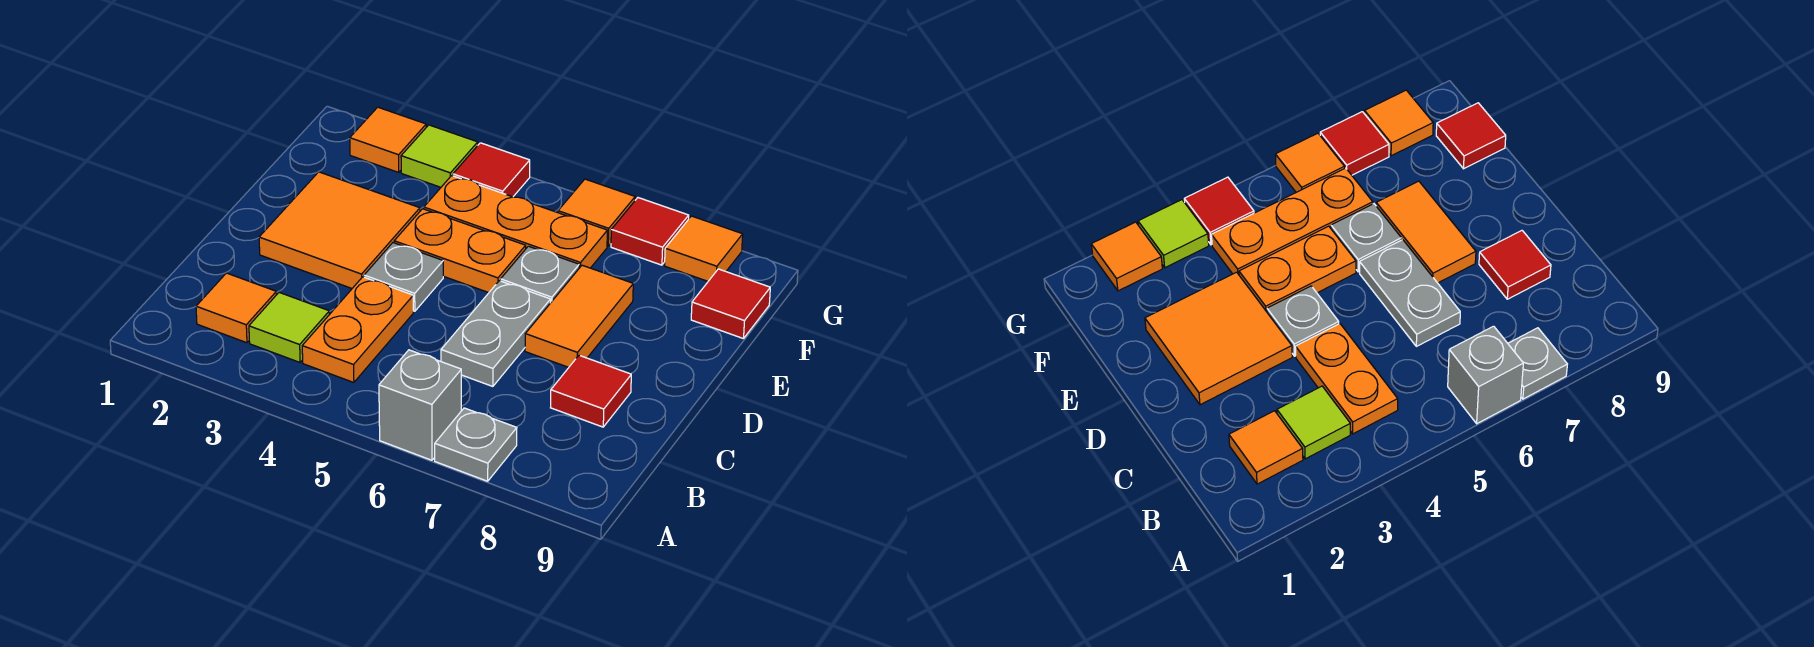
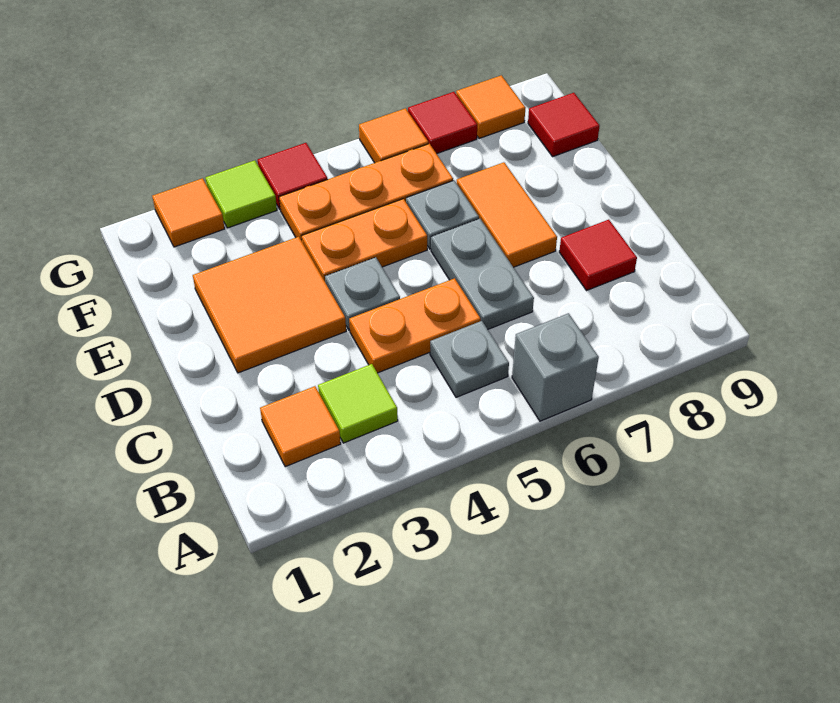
grey plate A7 level 1 -> grey plate B5 level 1
orange plate B4:C4 level 1 -> orange plate C4:C5 level 1

